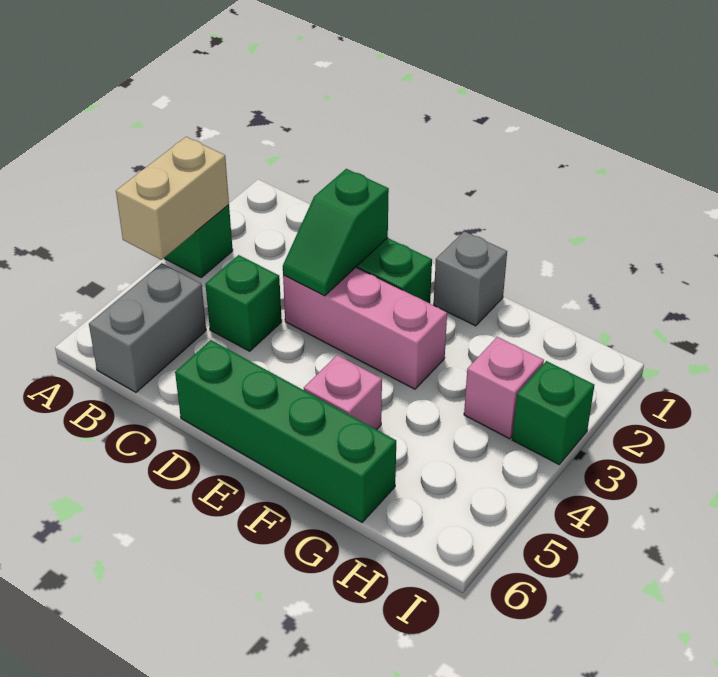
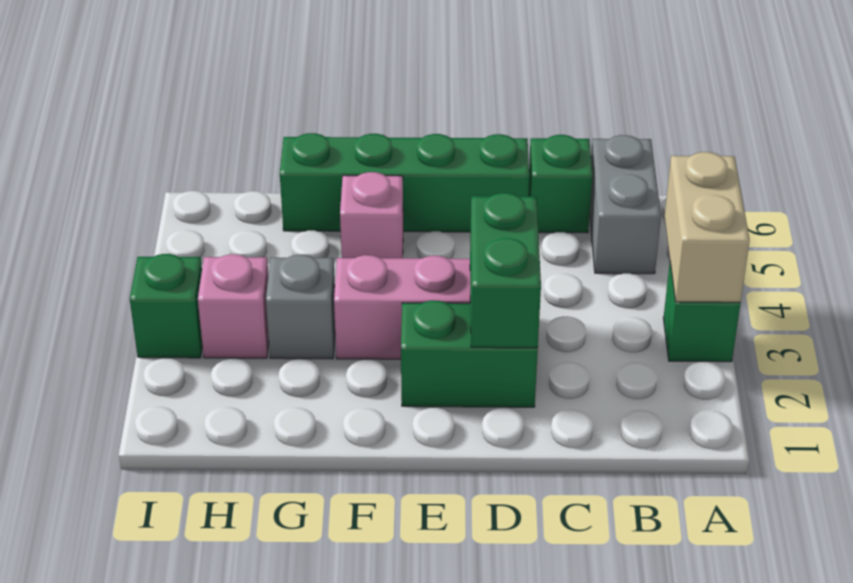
green brick C4 level 1 -> green brick C6 level 1
green slope D2:D3 level 2 top 2 -> green brick D2:D3 level 2
grey brick F1 level 1 -> grey brick G3 level 1

